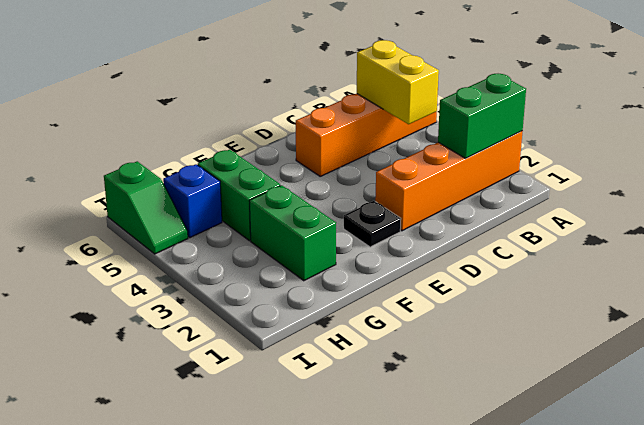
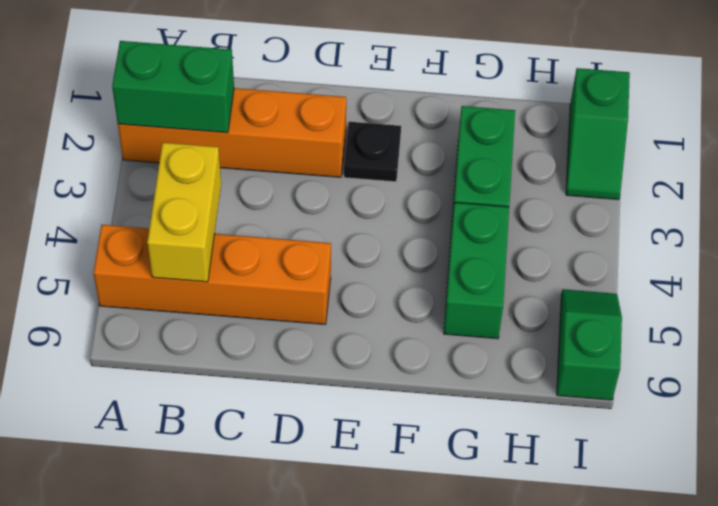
blue brick H5 level 1 -> none
none -> green slope I1:I2 level 1 top 1

